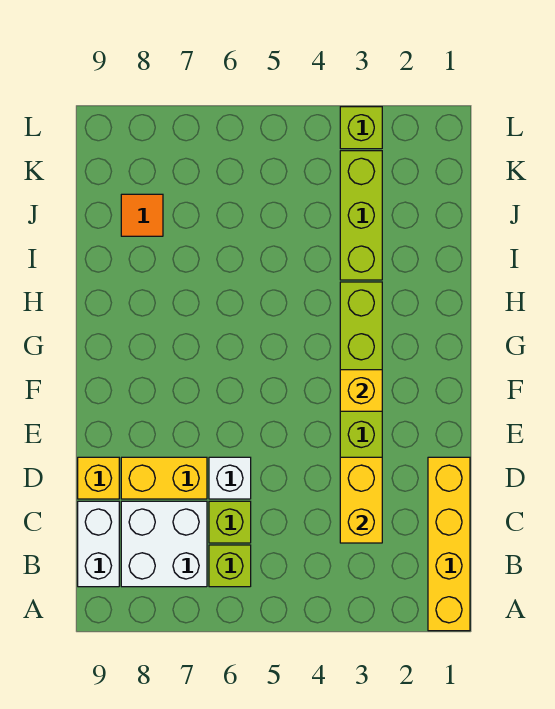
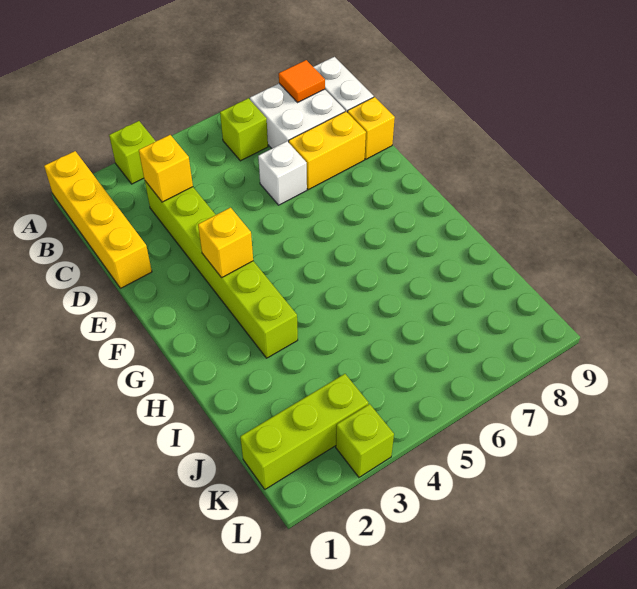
yellow brick C3:D3 level 2 -> yellow brick C3 level 2
lime brick C6 level 1 -> lime brick A3 level 1
lime brick I3:K3 level 1 -> lime brick K1:K3 level 1
orange tile J8 level 1 -> orange tile B8 level 2

